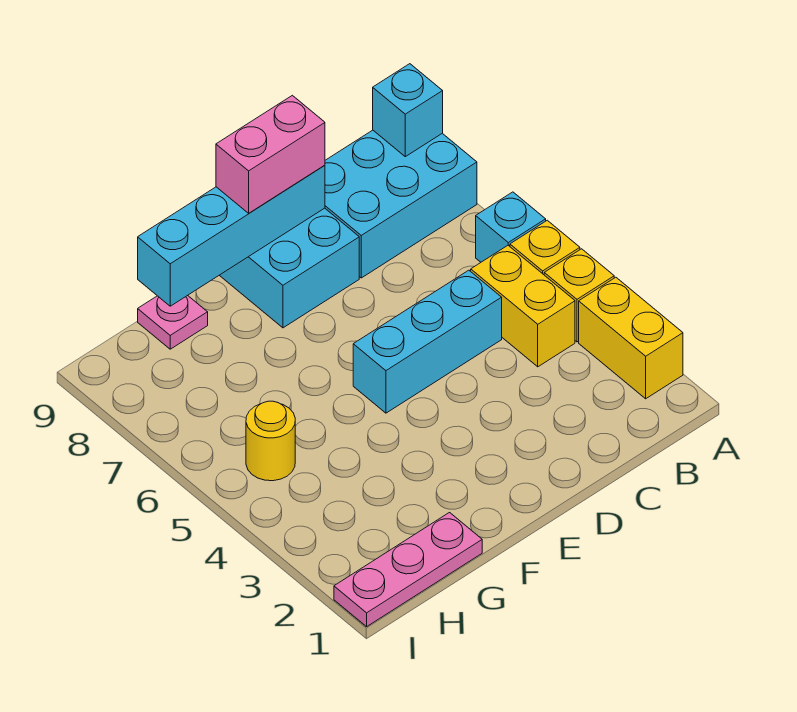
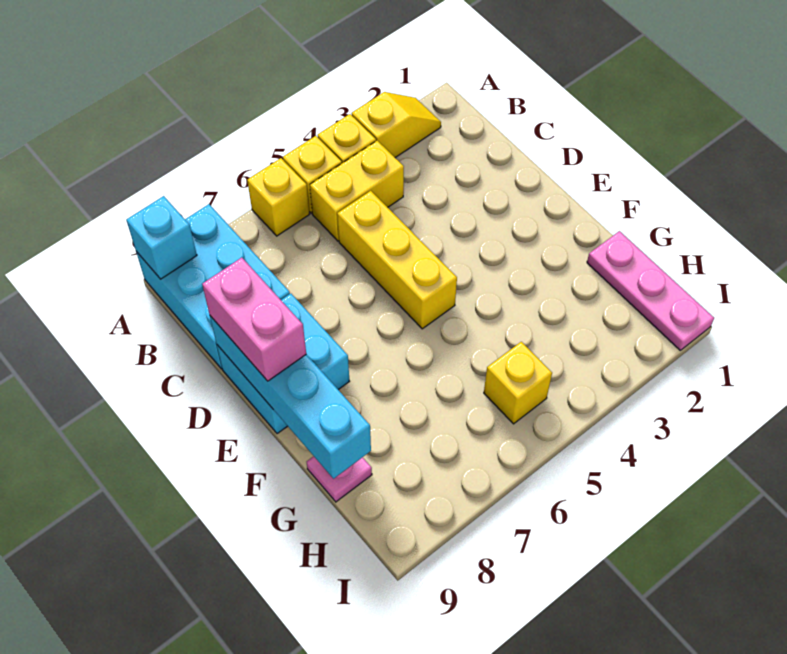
yellow brick A2:A3 level 1 -> yellow slope A2:A3 level 1 top 3
cyan brick A6 level 1 -> yellow brick A6 level 1
cyan brick C5:E5 level 1 -> yellow brick C5:E5 level 1
yellow round brick H5 level 1 -> yellow brick H5 level 1

